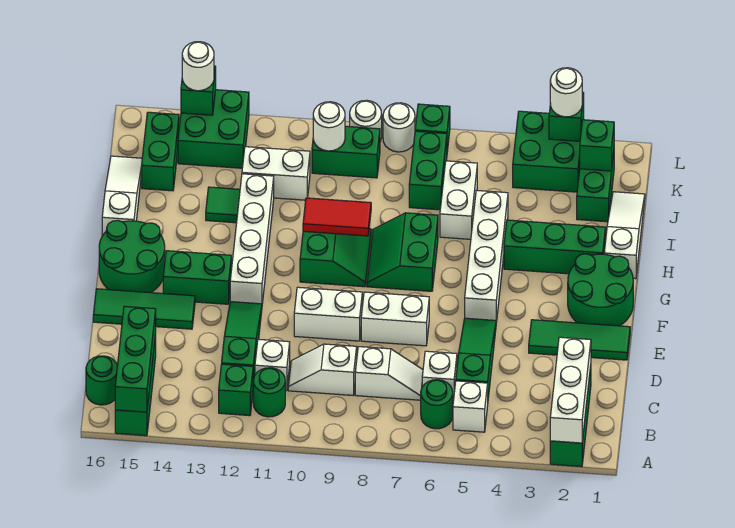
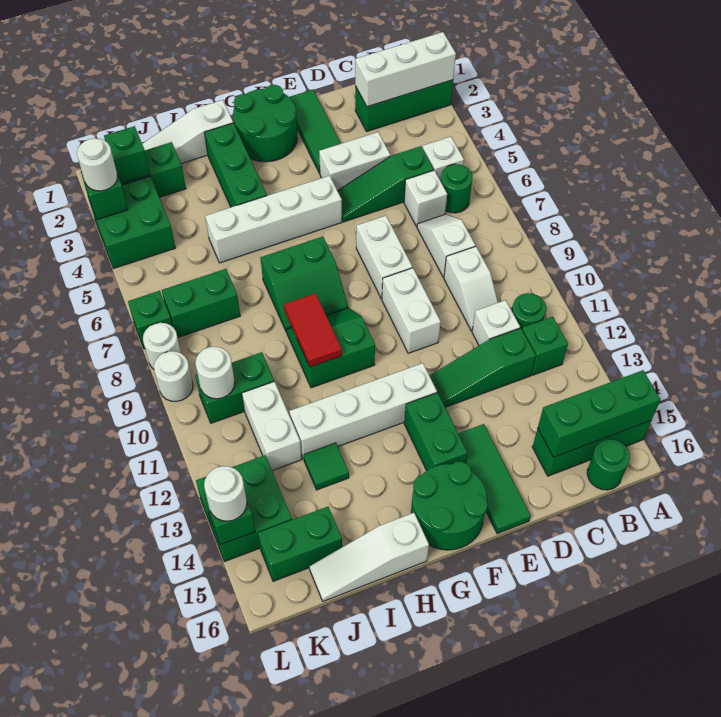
white brick I6:J6 level 1 -> white brick D4:E4 level 1
green brick K9:K10 level 1 -> green brick J10:K10 level 1

